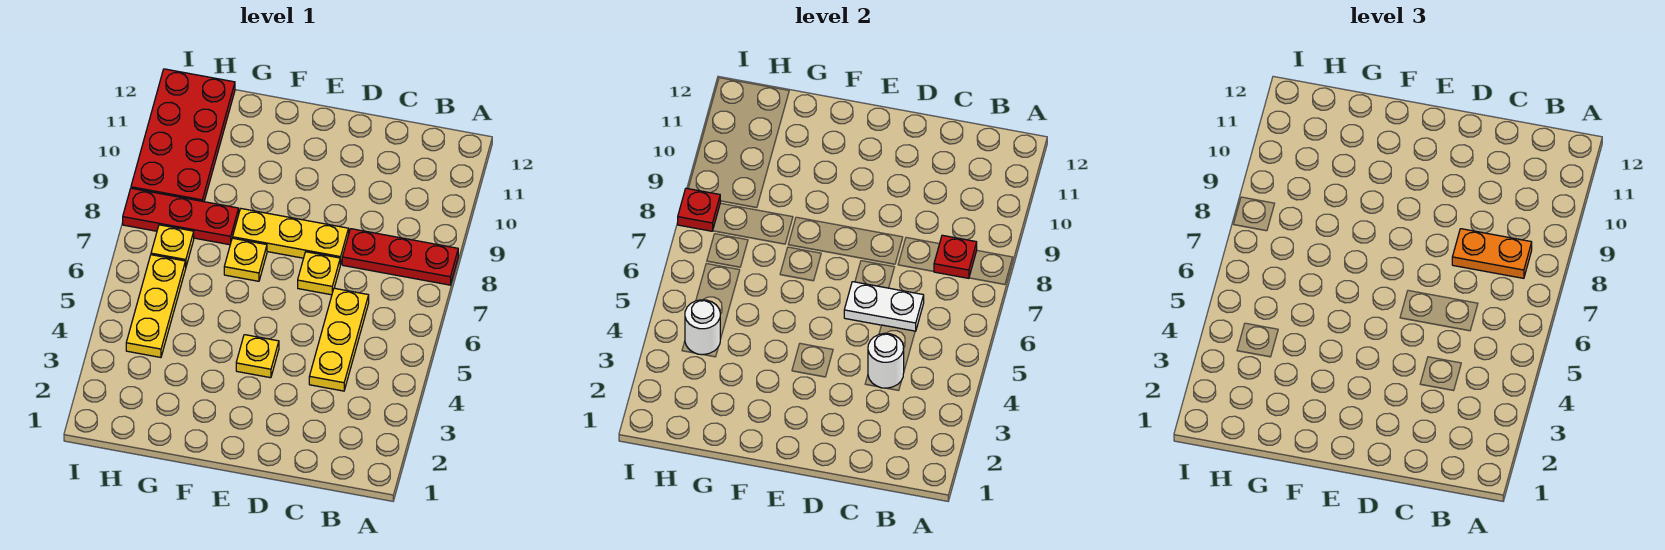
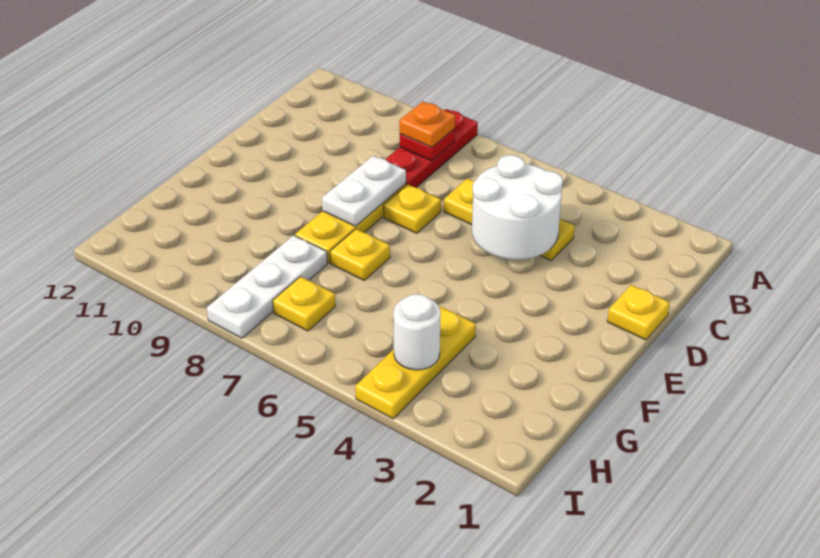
orange plate B8:C8 level 3 -> orange plate B8 level 3
white round brick C4 level 2 -> white round brick C4:D5 level 2
white plate C6:D6 level 2 -> white plate D8:E8 level 2
yellow plate E4 level 1 -> yellow plate D1 level 1
red plate G8:I8 level 1 -> white plate G8:I8 level 1
yellow plate H4:H6 level 1 -> yellow plate G4:I4 level 1
red plate H9:I12 level 1 -> none
red plate I8 level 2 -> none

